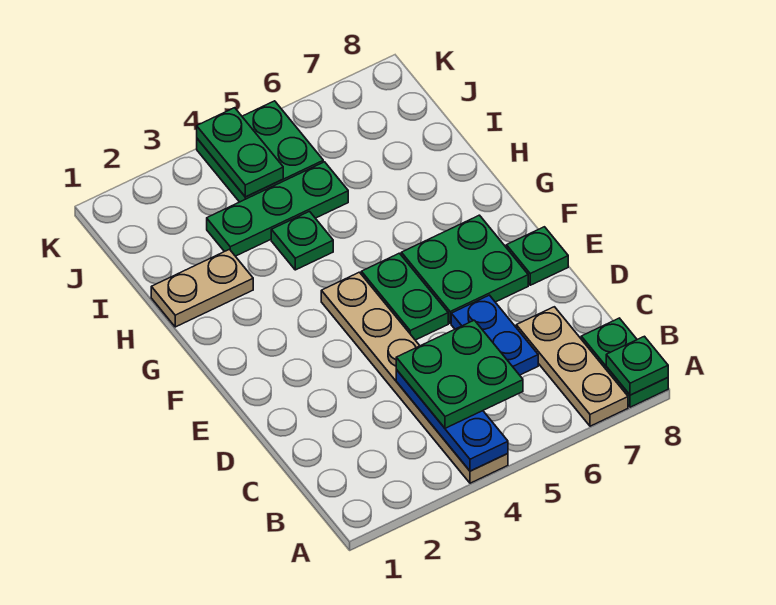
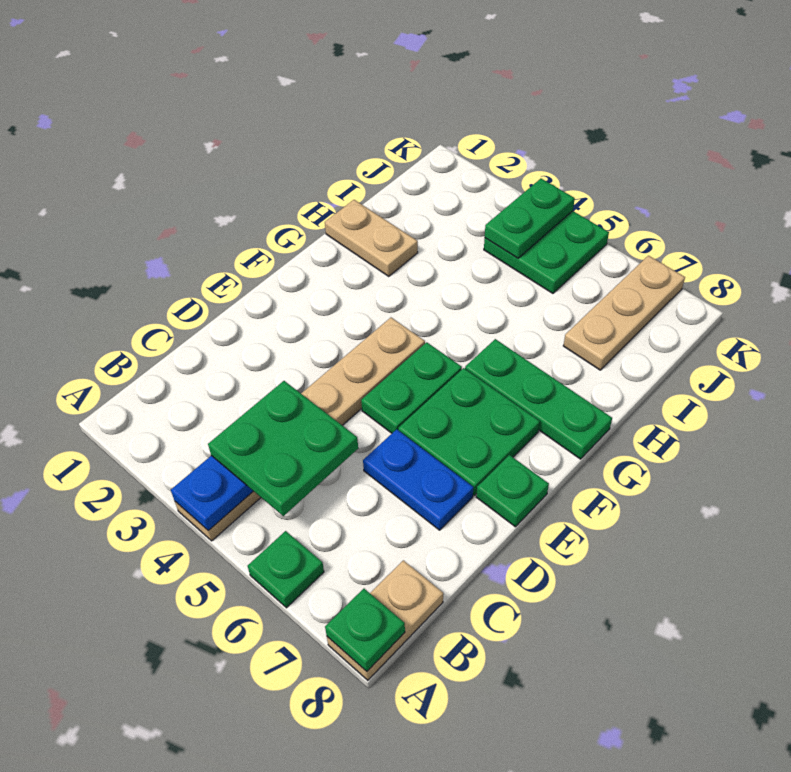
tan plate A7:C7 level 1 -> tan plate I7:K7 level 1
green plate A8:B8 level 1 -> tan plate A8:B8 level 1
blue plate C6:D6 level 1 -> blue plate D6:D7 level 1
green plate H4 level 1 -> green plate A6 level 1
green plate I3:I5 level 1 -> green plate G6:G8 level 1

